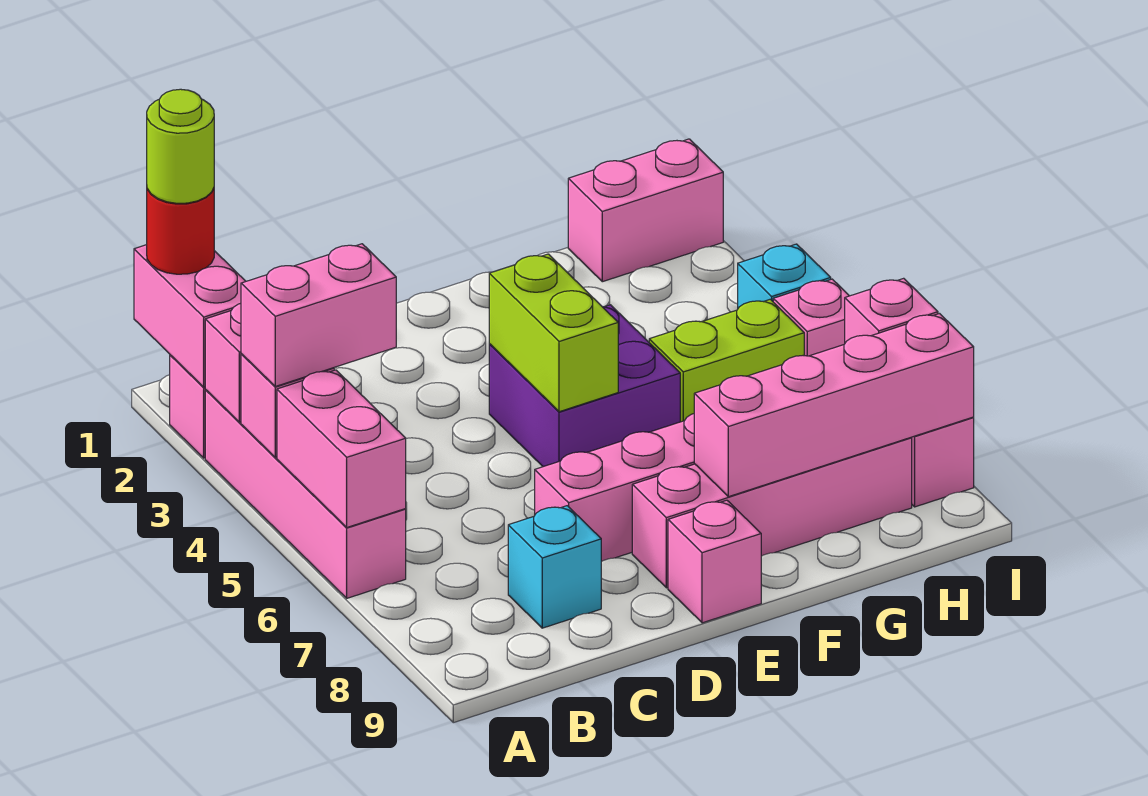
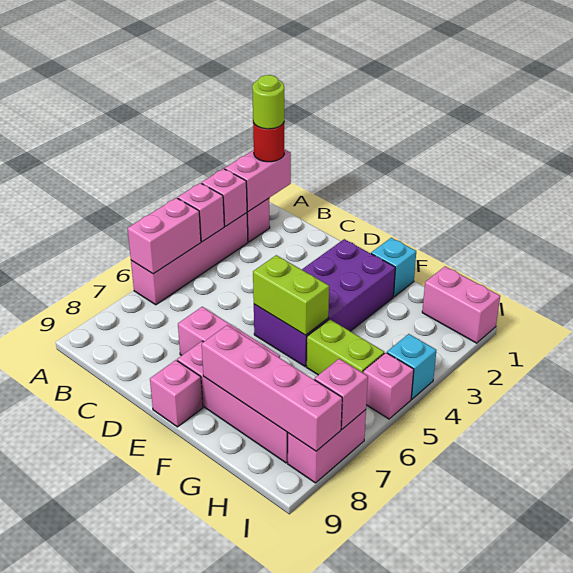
pink brick A4:B4 level 3 -> none
cyan brick C8 level 1 -> cyan brick F1 level 1
purple brick E4:F5 level 1 -> purple brick E2:F5 level 1
lime brick E4:E5 level 2 -> lime brick E5:F5 level 2

